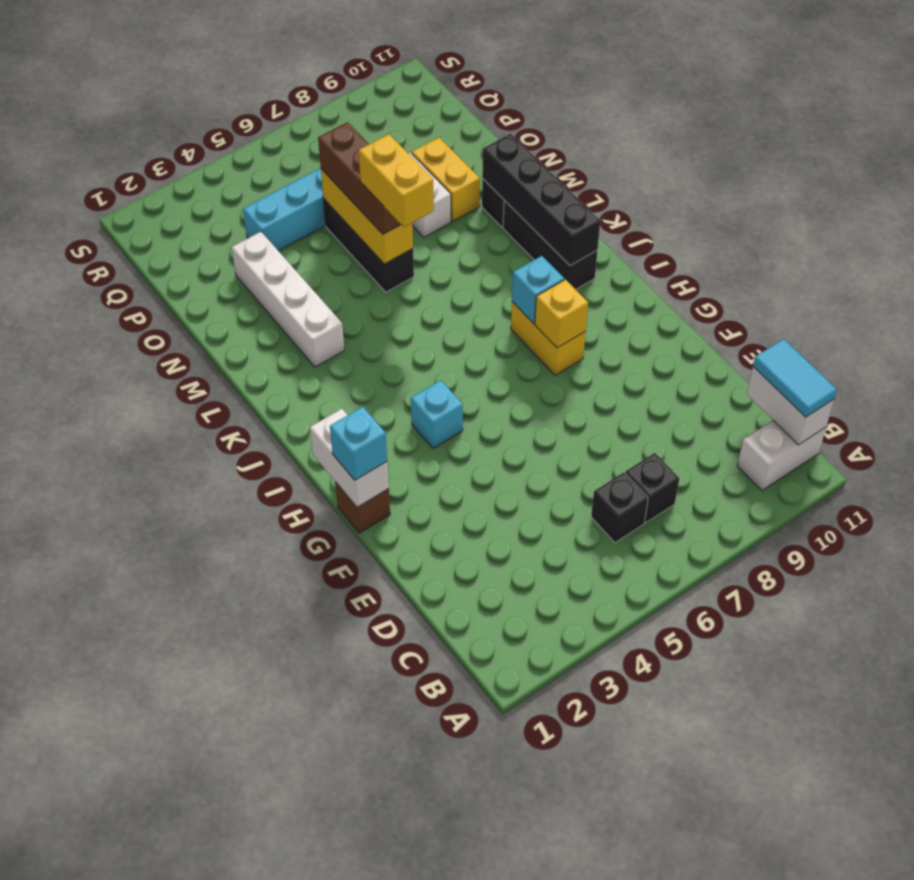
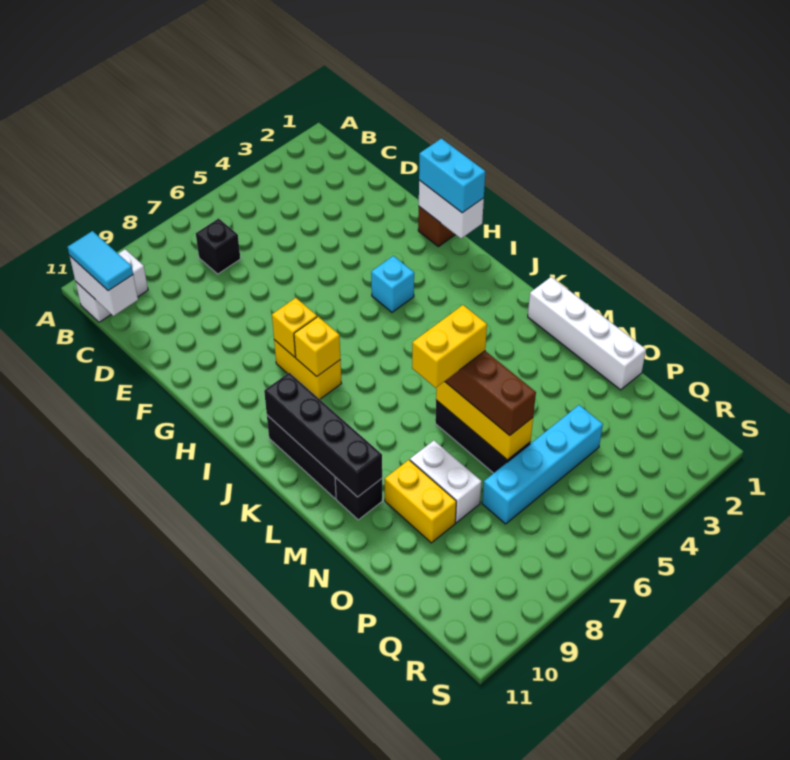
black brick C6 level 1 -> none
cyan brick G1 level 3 -> cyan brick G1:H1 level 3
cyan brick I8 level 2 -> yellow brick I8 level 2
white brick L3:O3 level 1 -> white brick L1:O1 level 1
yellow brick L6:M6 level 4 -> yellow brick M6:M7 level 4

